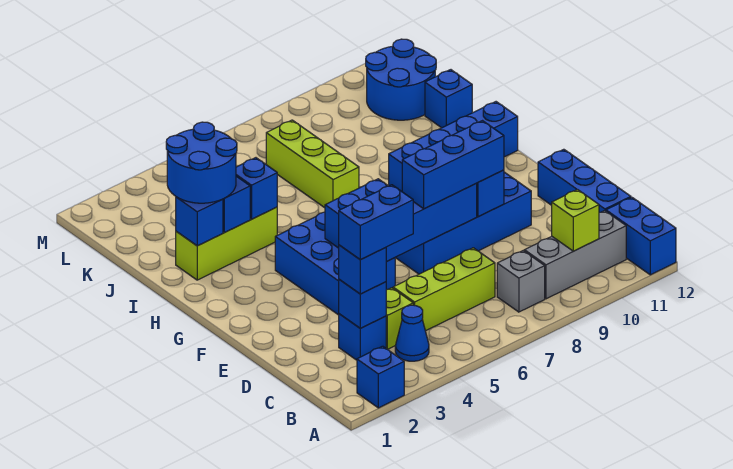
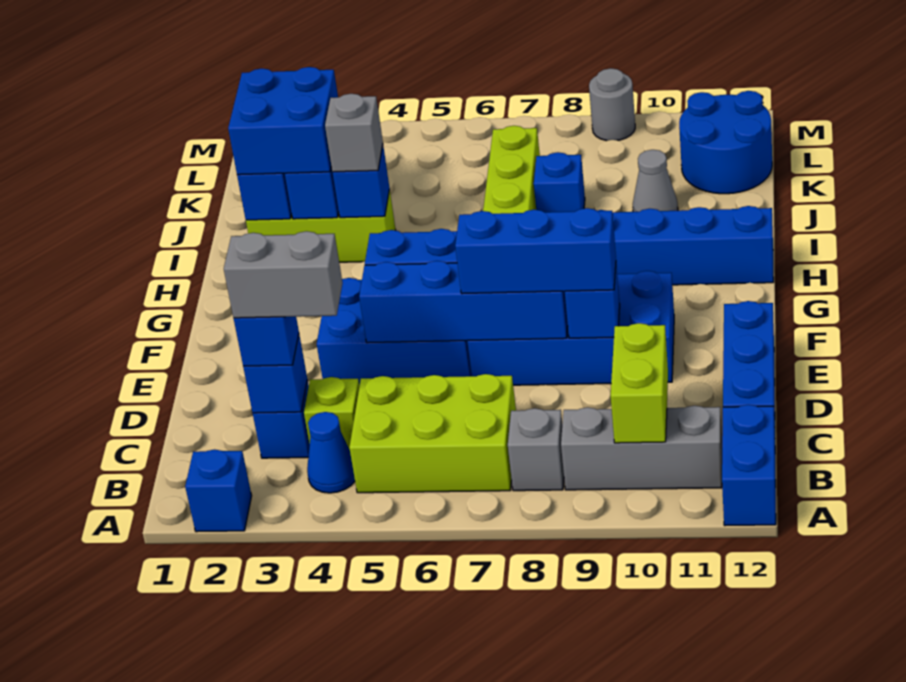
lime brick B10 level 2 -> lime brick B10:C10 level 2
blue brick C3:C4 level 4 -> grey brick C3:C4 level 4
lime brick C5:C7 level 1 -> lime brick B5:C7 level 1
blue brick E4:G5 level 1 -> blue brick E4:F6 level 1
blue round brick I2:J3 level 3 -> blue brick I2:J3 level 3
none -> grey brick I4 level 3
none -> grey cone J10 level 1
blue brick J12 level 1 -> blue brick J8 level 1
none -> grey round brick M9 level 1

